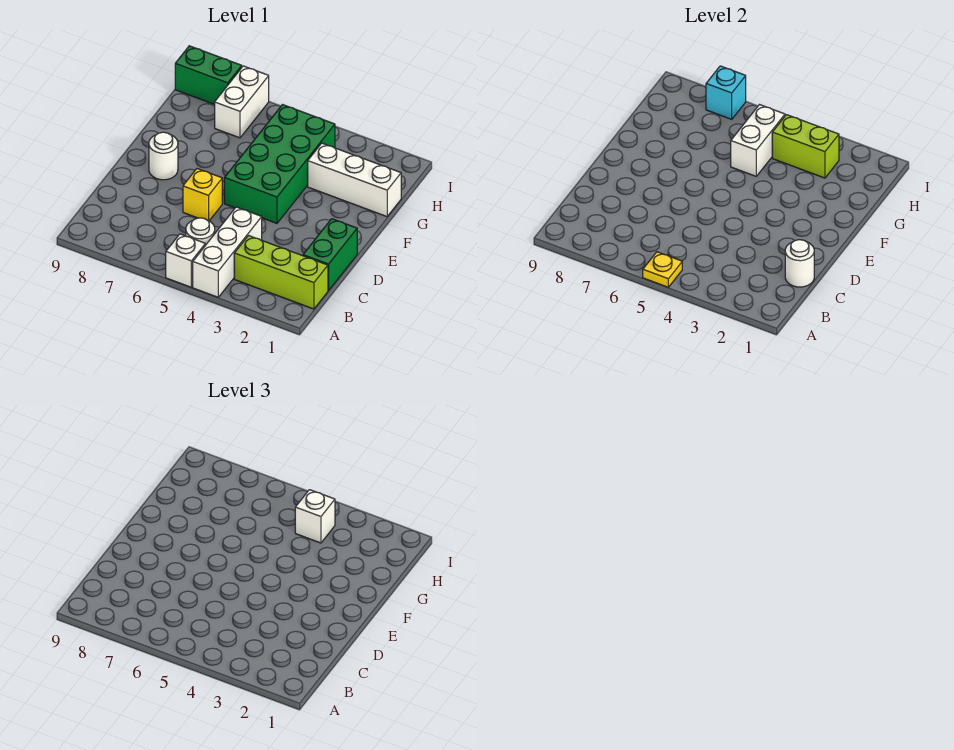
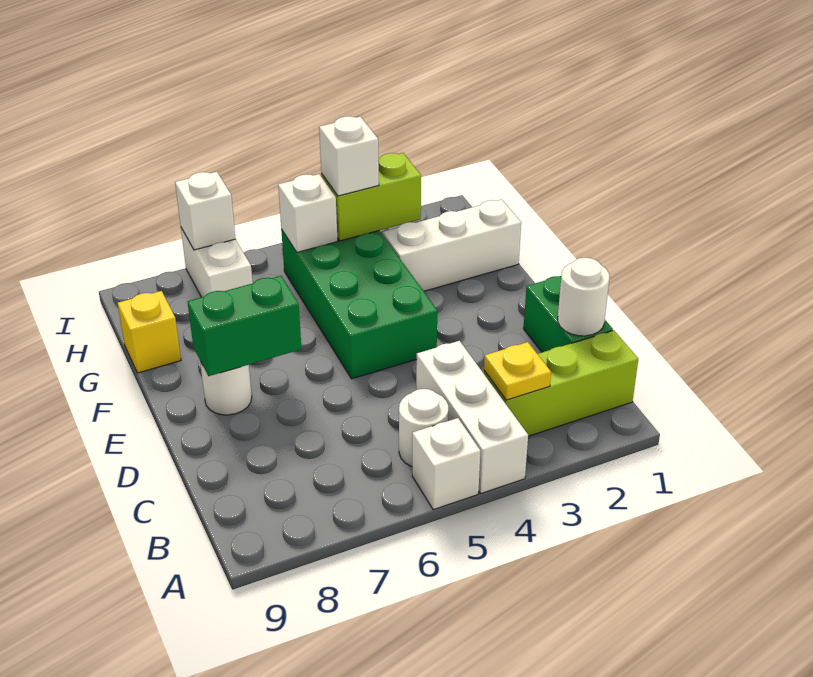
yellow plate A5 level 2 -> yellow plate B3 level 2
yellow brick D6 level 1 -> yellow brick G9 level 1
white brick G5:H5 level 2 -> white brick H5 level 2
cyan brick I7 level 2 -> white brick I7 level 2
green brick I8:I9 level 1 -> green brick E7:E8 level 2

